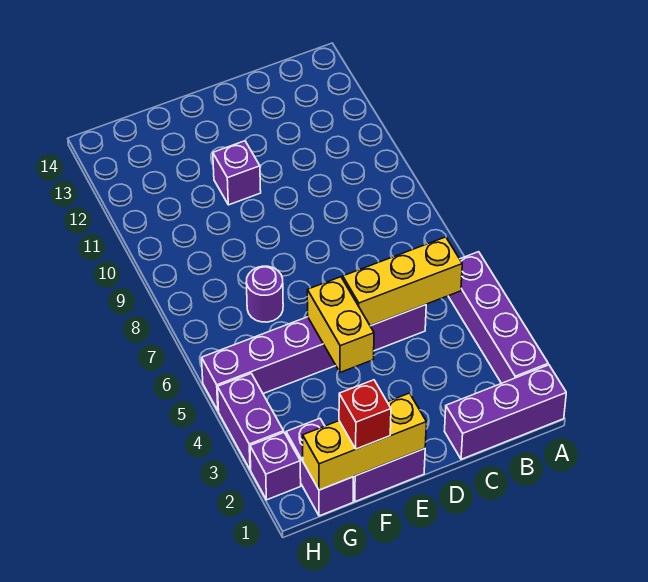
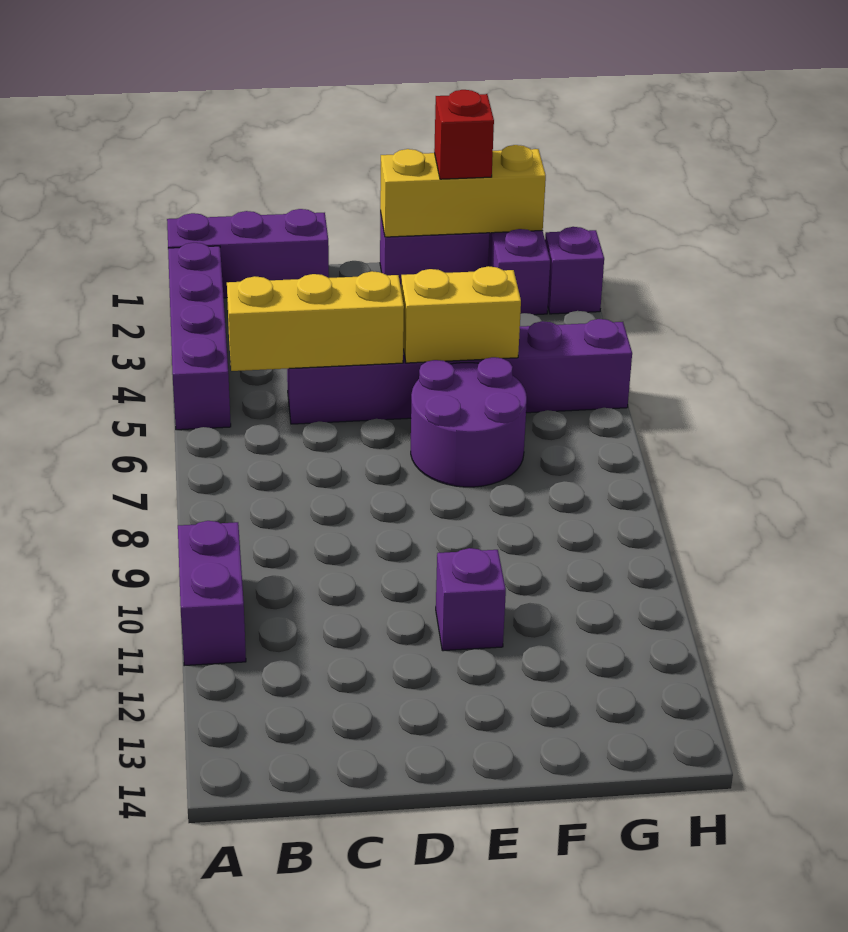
yellow brick E4:E5 level 2 -> yellow brick E5:F5 level 2
purple round brick F7 level 1 -> purple round brick E6:F7 level 1
purple brick H3:H4 level 1 -> purple brick A10:A11 level 1

